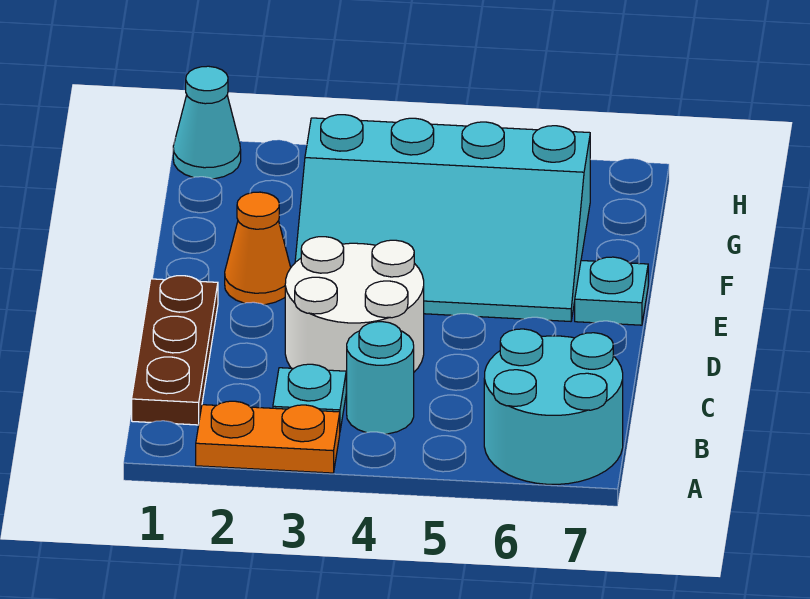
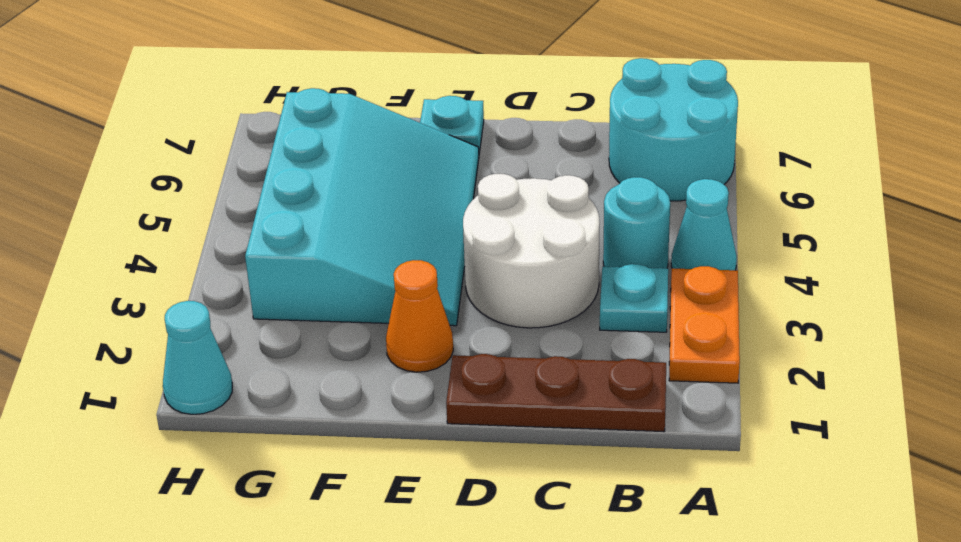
none -> cyan cone A4 level 1

